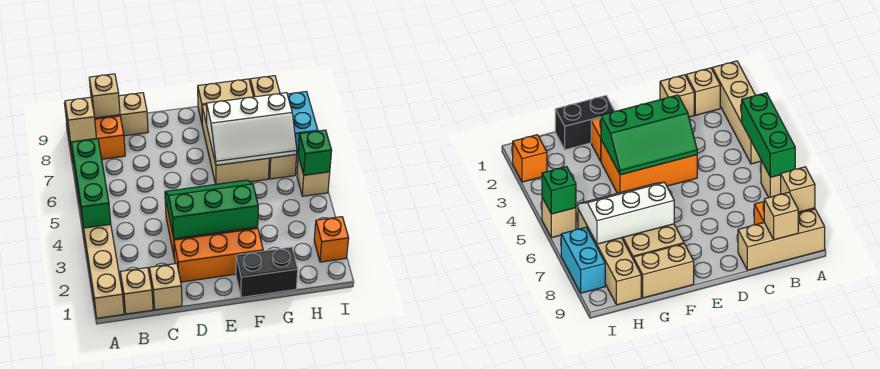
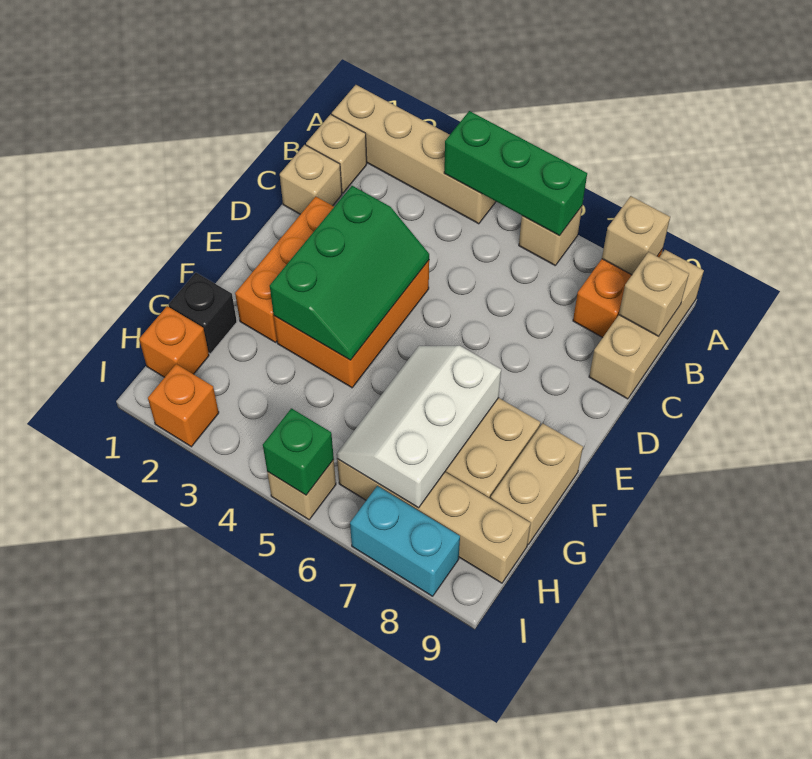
black brick F1:G1 level 1 -> black brick G1 level 1
none -> orange brick H1 level 1

